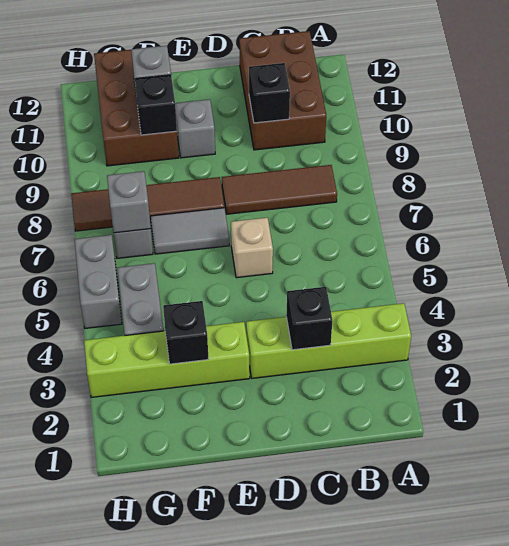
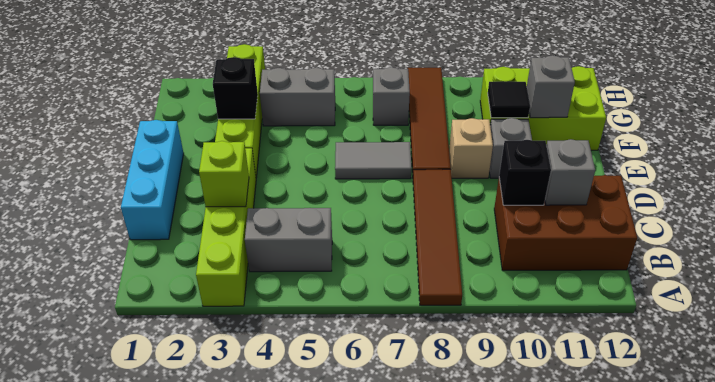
brown tile B8:D8 level 1 -> brown tile A8:D8 level 1
none -> cyan brick C1:E1 level 1
black brick C3 level 2 -> lime brick C3 level 2
tan brick D6 level 1 -> tan brick E9 level 1
grey tile E7:F7 level 1 -> grey tile E6:E7 level 1
brown brick F10:G12 level 1 -> lime brick F10:G12 level 1
black brick F10 level 2 -> black tile F10 level 2
grey brick G7 level 2 -> grey brick C11 level 2
grey brick H5:H6 level 1 -> grey brick B4:B5 level 1

